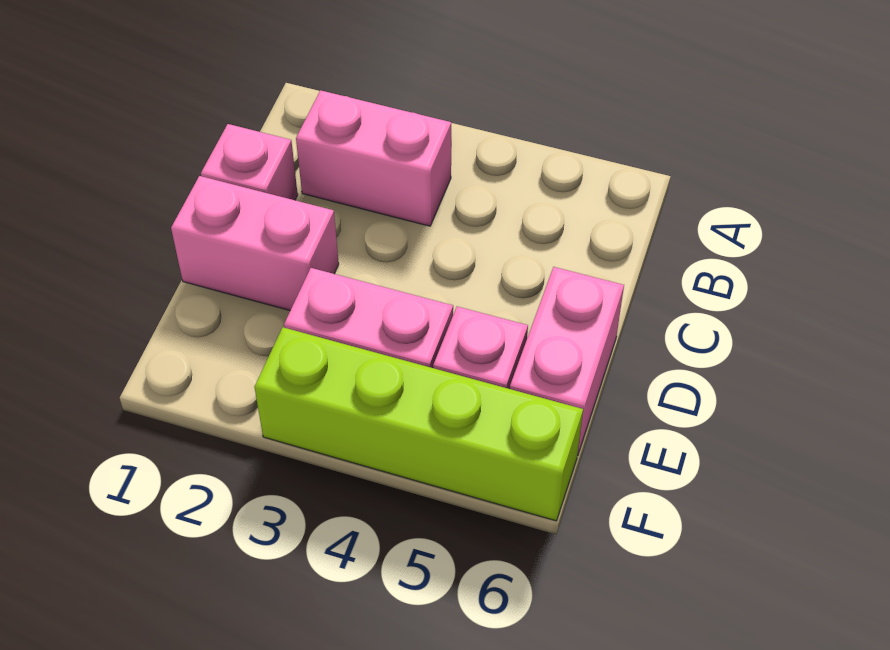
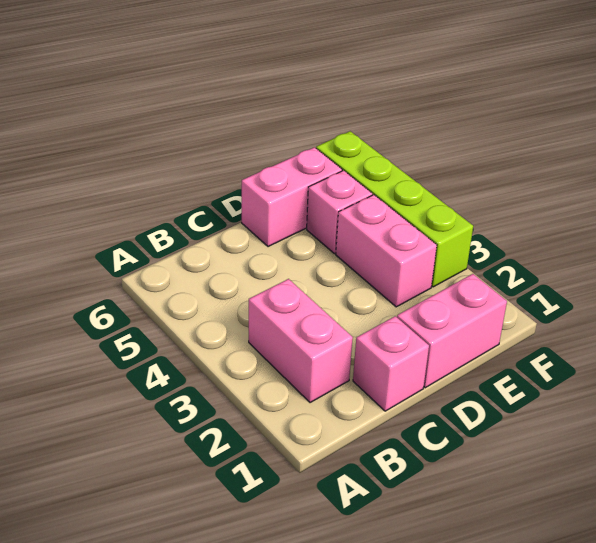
pink brick D1:D2 level 1 -> pink brick D1:E1 level 1

